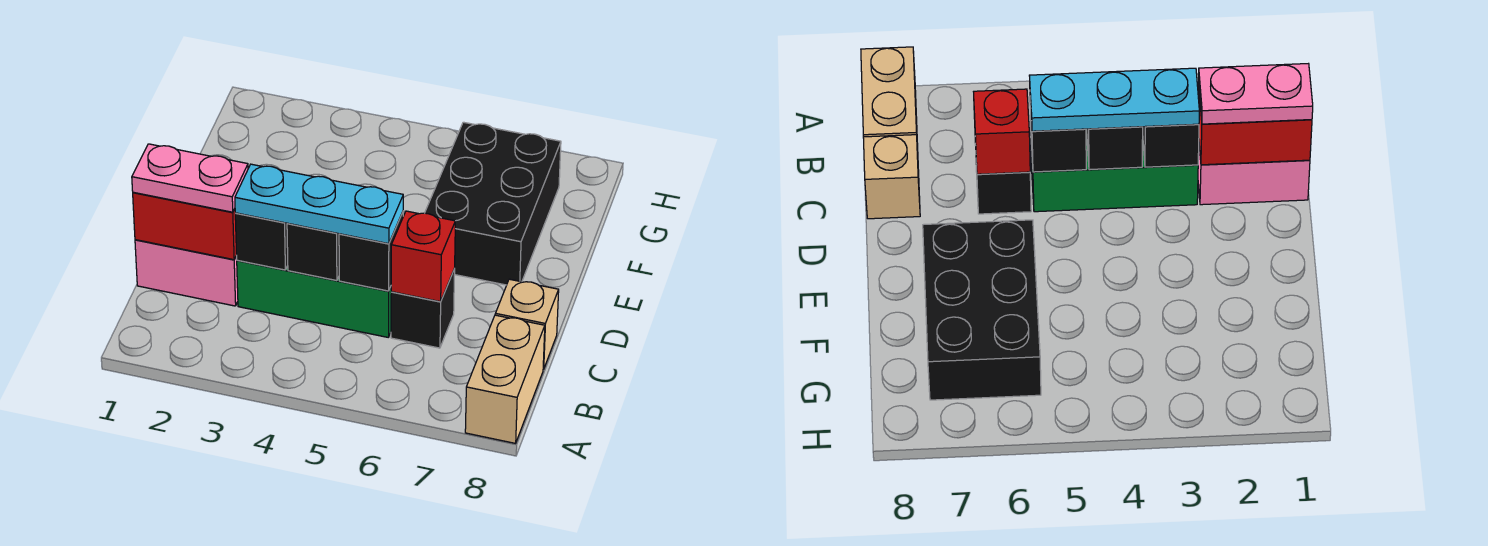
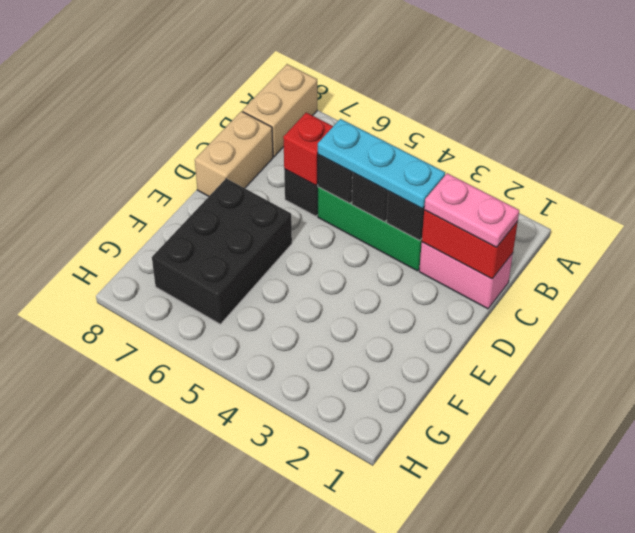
tan brick C8 level 1 -> tan brick C8:D8 level 1

